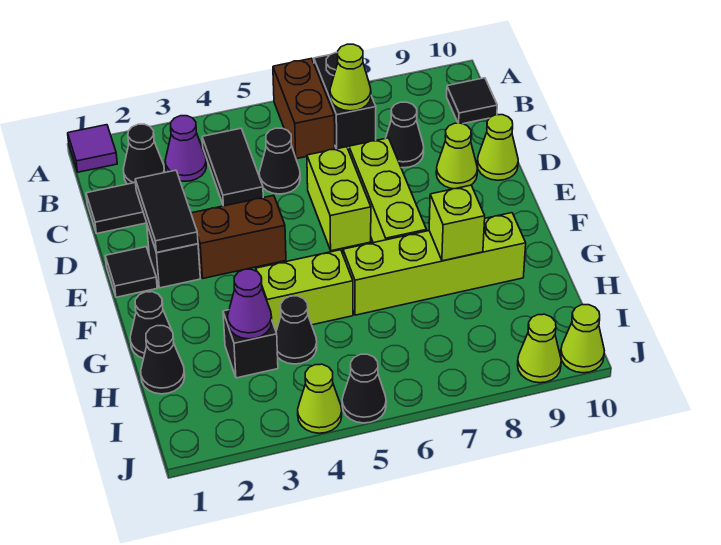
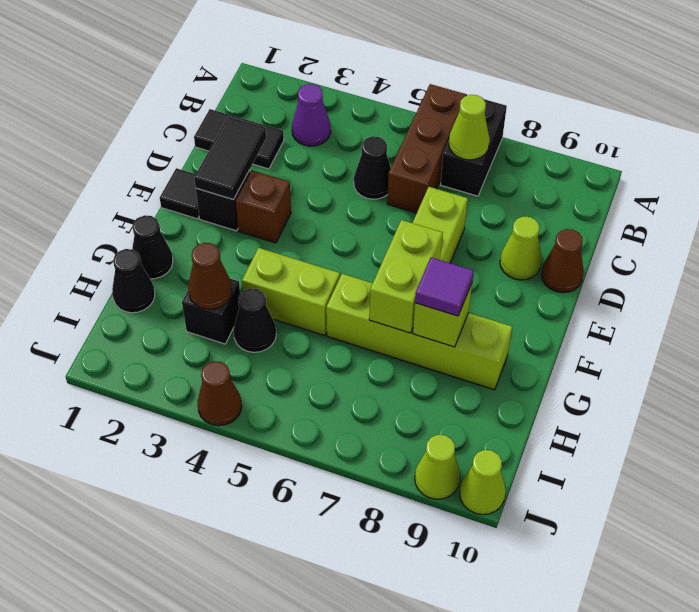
purple tile A1 level 1 -> purple tile G8 level 3
brown brick A6:B6 level 1 -> brown brick A6:C6 level 1
black cone B2 level 1 -> none
black tile B4:C4 level 1 -> none
black tile B10 level 1 -> none
black cone C8 level 1 -> none
lime brick D6:E6 level 1 -> lime brick F7:G7 level 2
lime cone D10 level 1 -> brown cone D10 level 1
brown brick E3:E4 level 1 -> brown brick E3 level 1
purple cone H3 level 2 -> brown cone H3 level 2
lime cone J4 level 1 -> brown cone J4 level 1
black cone J5 level 1 -> none

